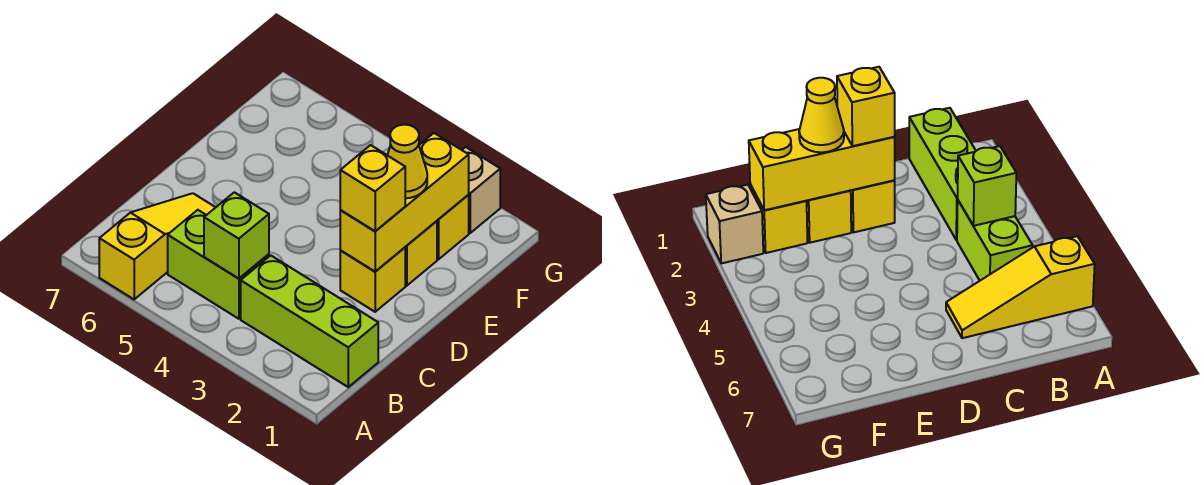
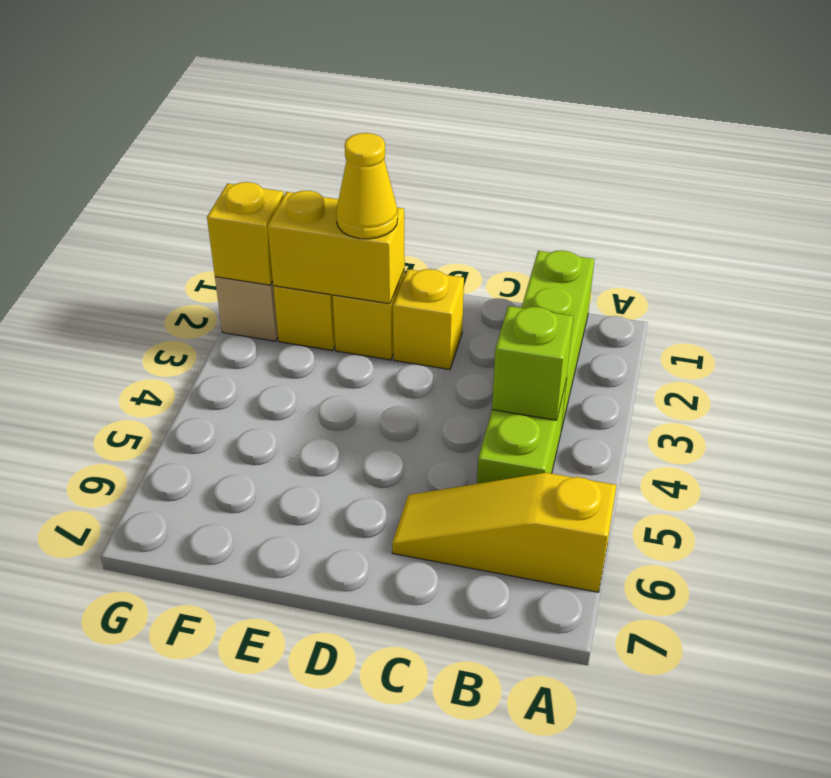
yellow brick D2:F2 level 2 -> yellow brick E2:F2 level 2
yellow brick D2 level 3 -> yellow brick G2 level 2

